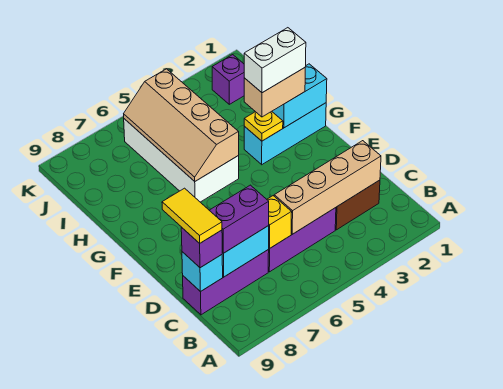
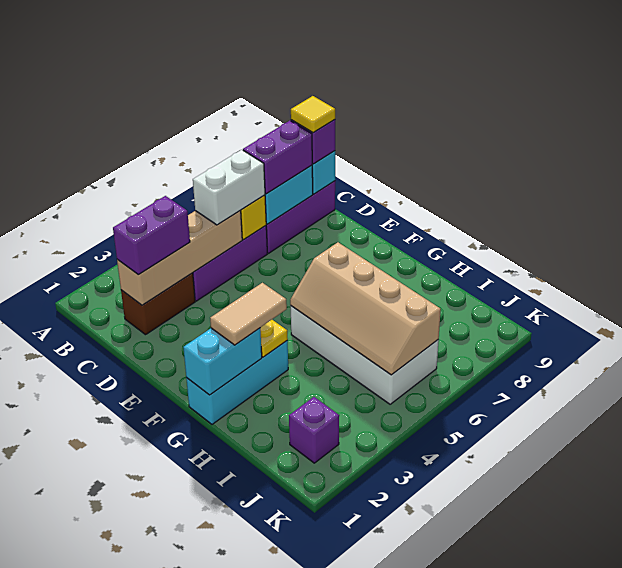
none -> purple brick C2:C3 level 3
yellow tile C9:D9 level 4 -> yellow tile C9 level 4
tan brick G2:G3 level 3 -> tan tile G2:G3 level 3
white brick G2:G3 level 4 -> white brick C5:C6 level 3
tan slope G5:J6 level 2 top 5 -> tan slope G5:J6 level 2 top 6

